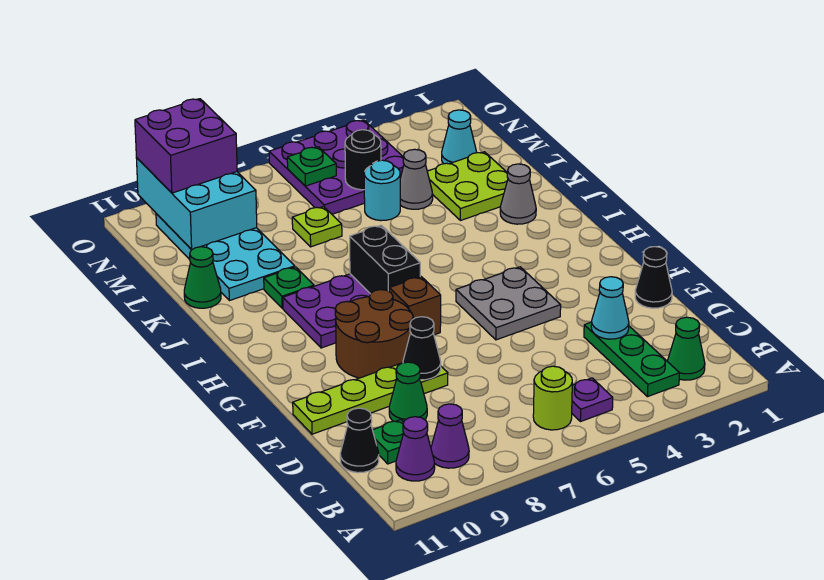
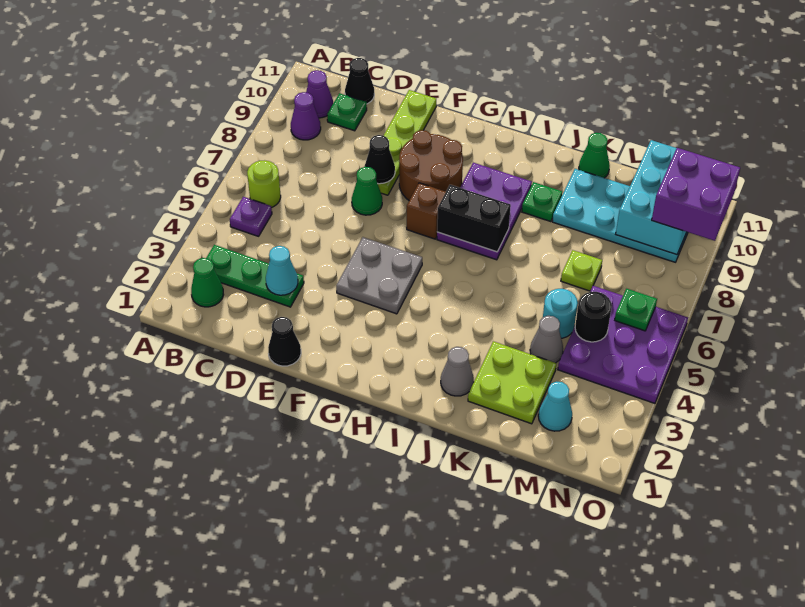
green cone D9 level 1 -> green cone E7 level 1
cyan brick M9:O10 level 2 -> cyan brick M9:N11 level 2

